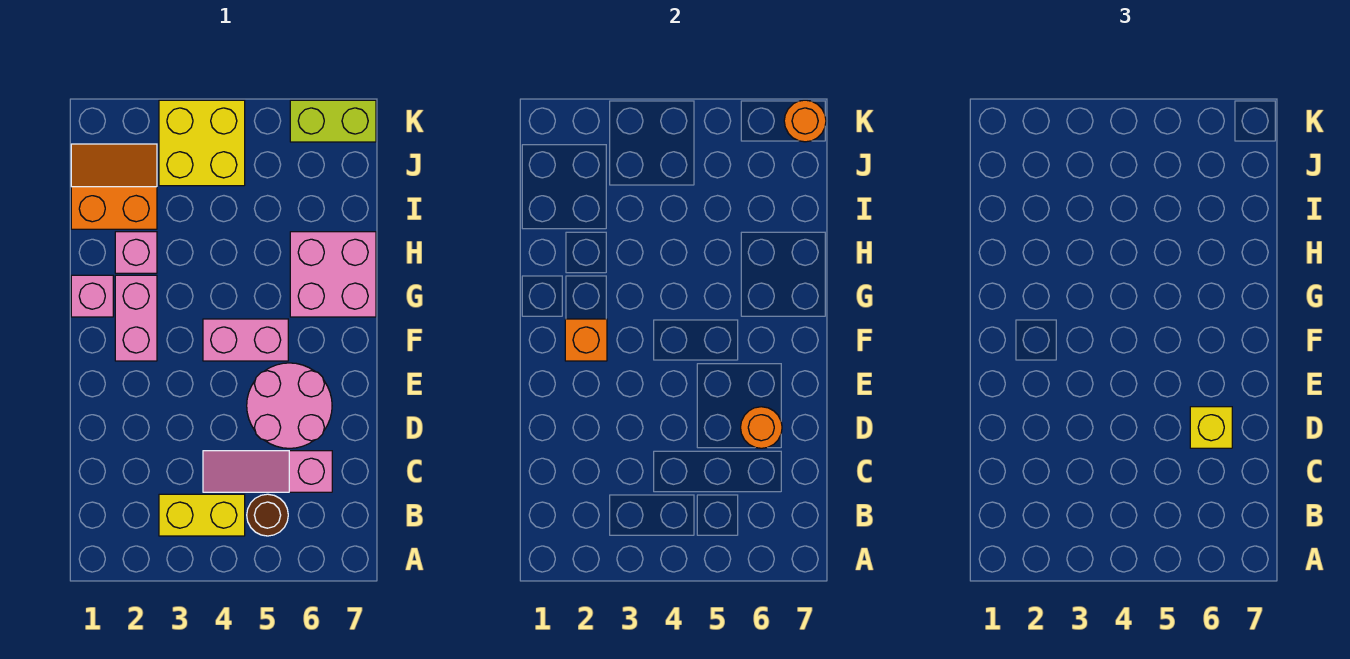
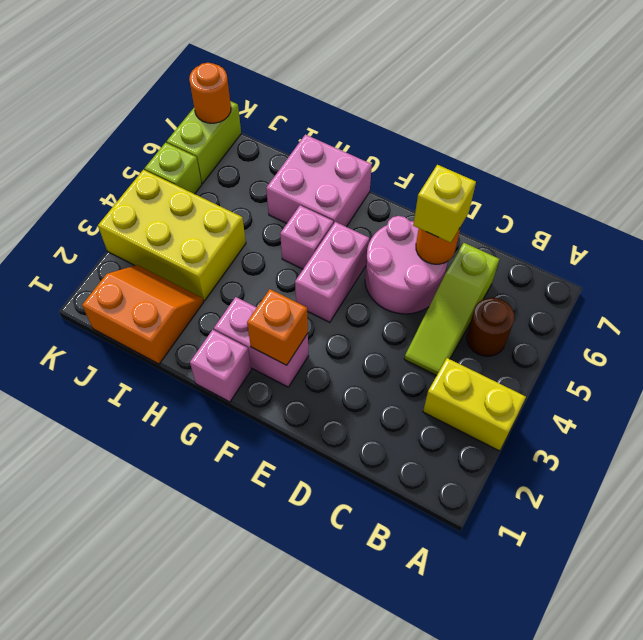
yellow brick B3:B4 level 1 -> yellow brick A3:B3 level 1
pink slope C4:C6 level 1 top 6 -> lime slope C4:C6 level 1 top 6
pink brick H2 level 1 -> pink brick G5 level 1
orange slope I1:J2 level 1 top I -> orange slope I1:J2 level 1 top 1
yellow brick J3:K4 level 1 -> yellow brick I3:K4 level 1
none -> lime brick K5 level 1

